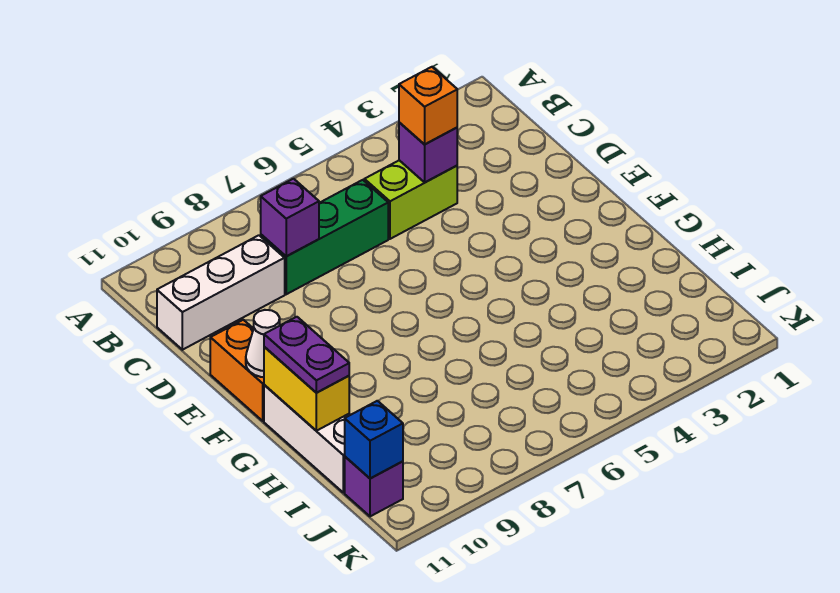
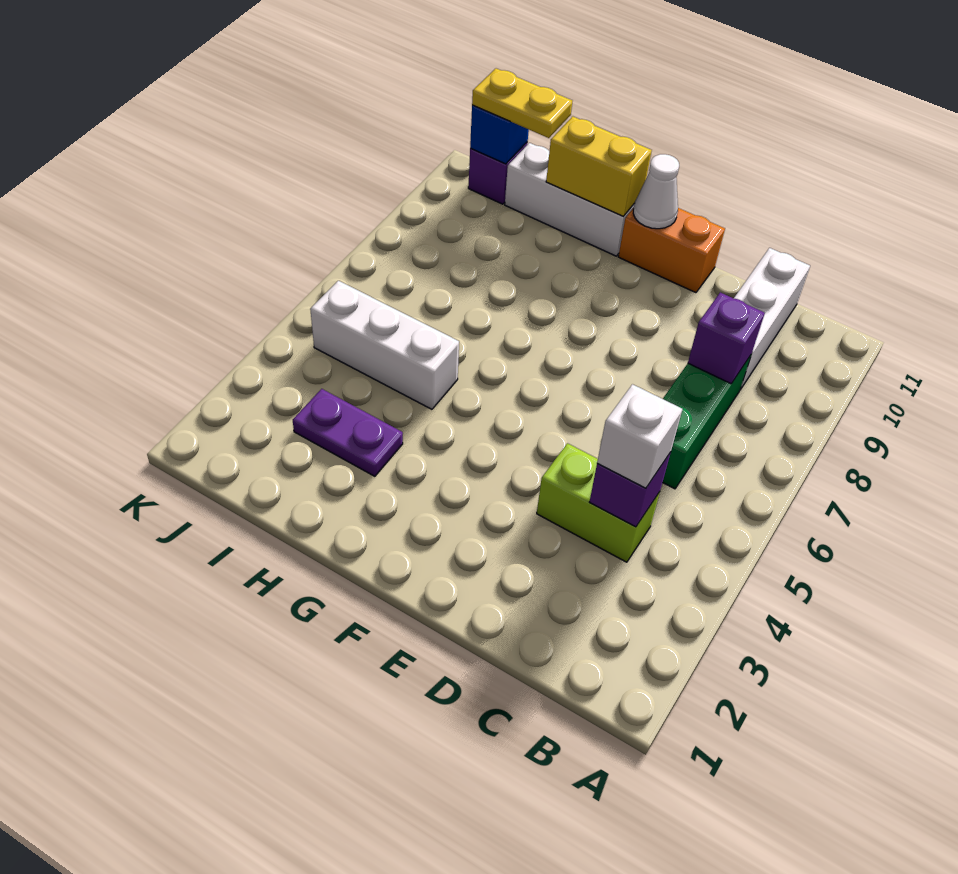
lime brick C4:C5 level 1 -> lime brick C4:D4 level 1
orange brick C4 level 3 -> white brick C4 level 3
purple plate G11:H11 level 3 -> purple plate H3:I3 level 1
none -> white brick H5:J5 level 1
none -> yellow plate I11:J11 level 3

